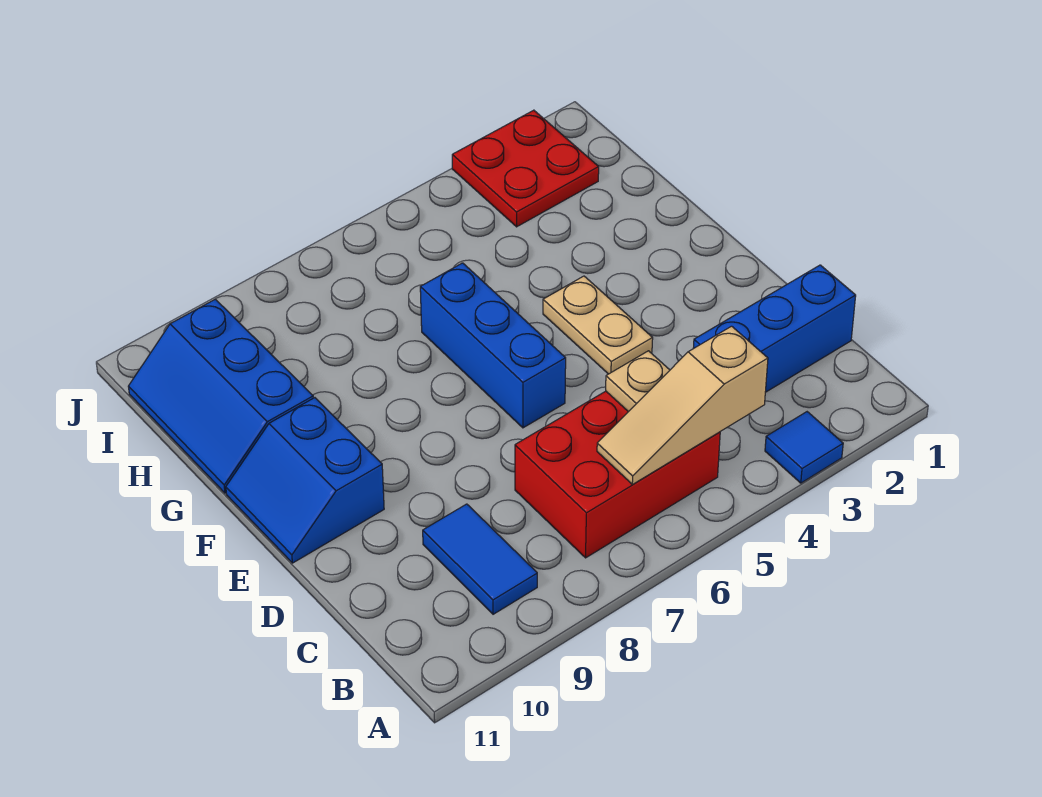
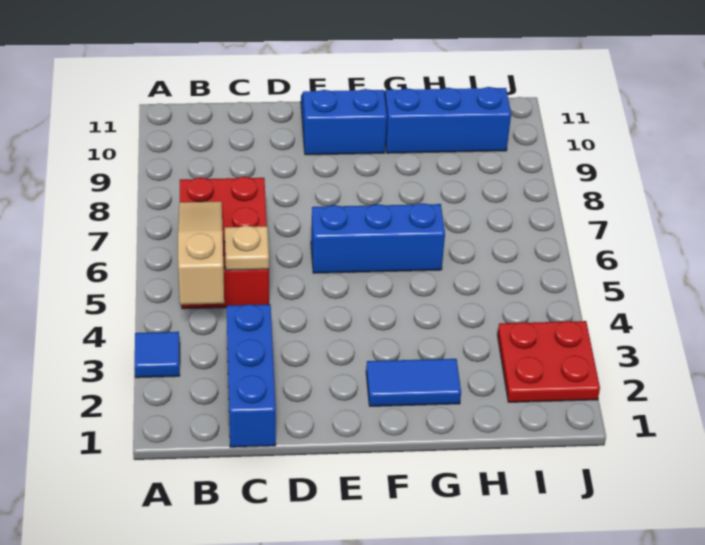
blue tile B9:C9 level 1 -> blue tile F2:G2 level 1
tan plate E4:F4 level 1 -> none

